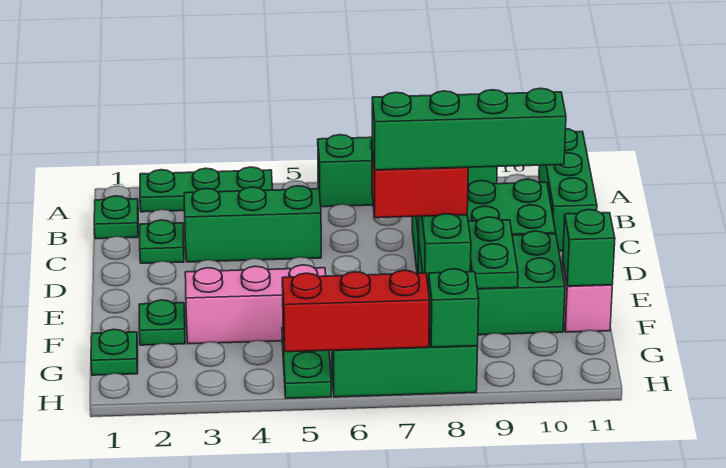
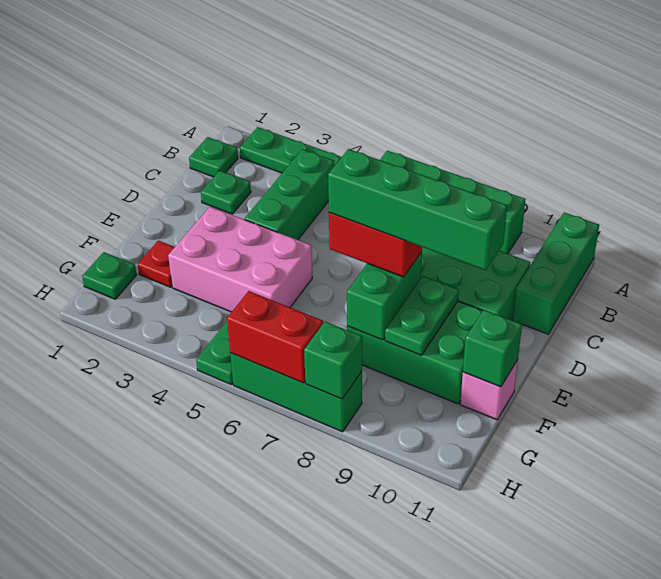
green brick C3:C5 level 1 -> green brick B4:D4 level 1
green plate F2 level 1 -> red plate F2 level 1
pink brick F3:F5 level 1 -> pink brick E3:F5 level 1
red brick H5:H7 level 2 -> red brick H6:H7 level 2

